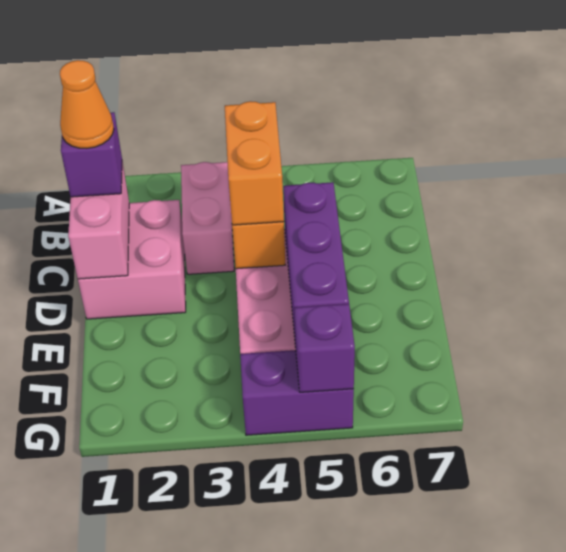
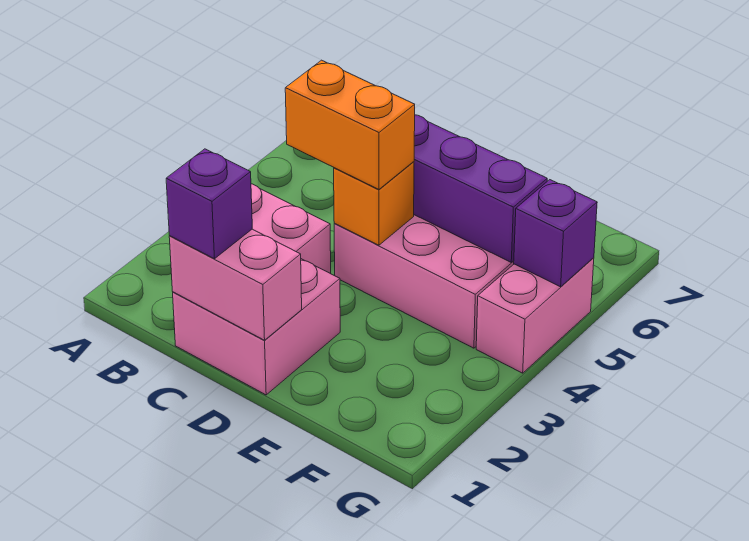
orange cone C1 level 4 -> none
purple brick G4:G5 level 1 -> pink brick G4:G5 level 1

